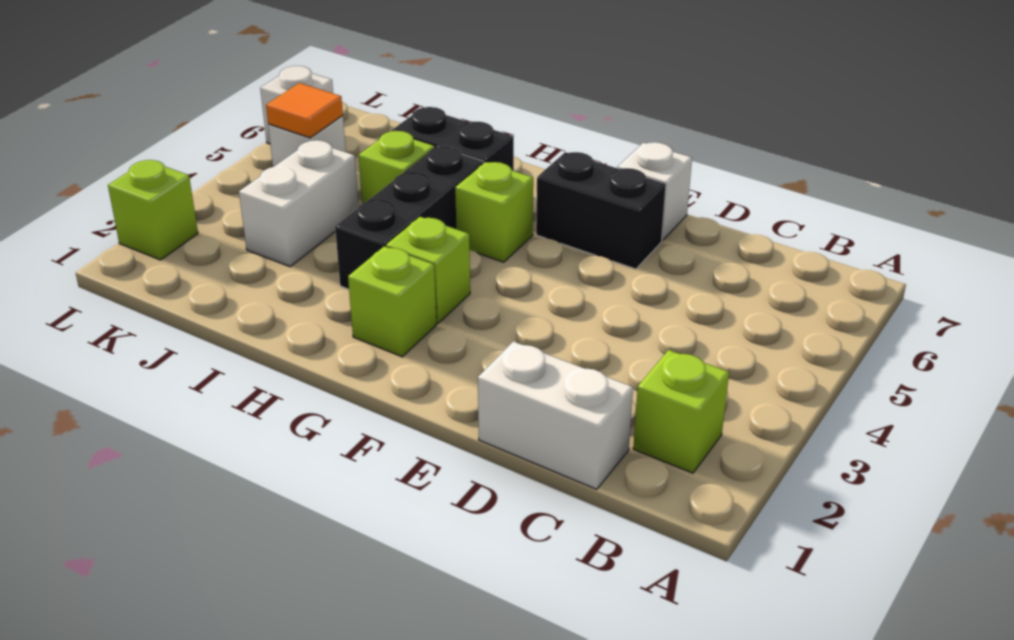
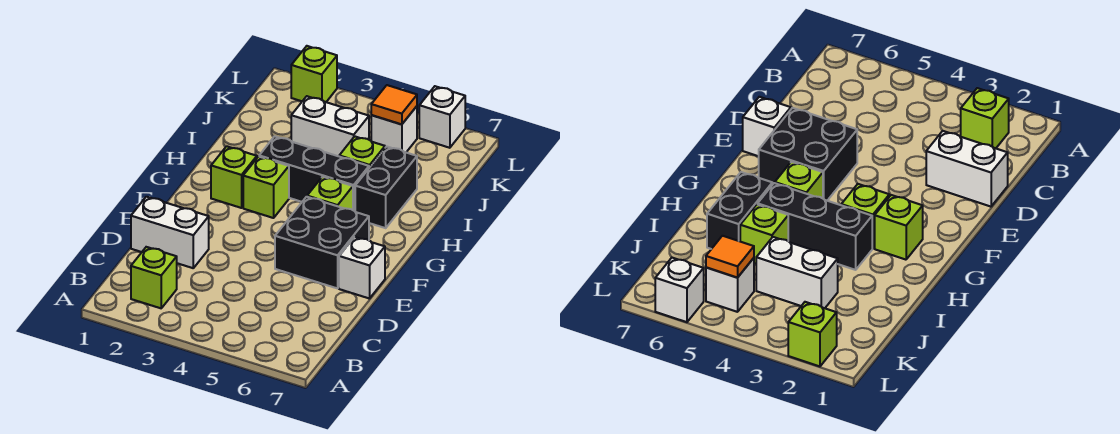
white brick C1:D1 level 1 -> white brick D1:D2 level 1
black brick E6:F6 level 1 -> black brick E5:F6 level 1

